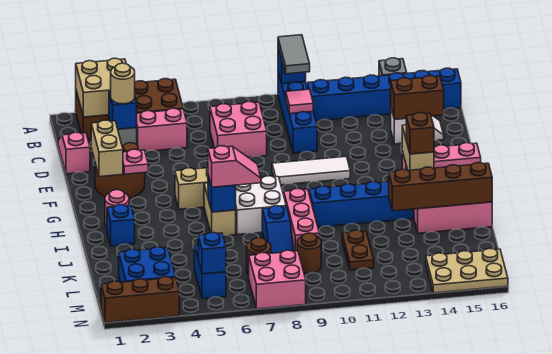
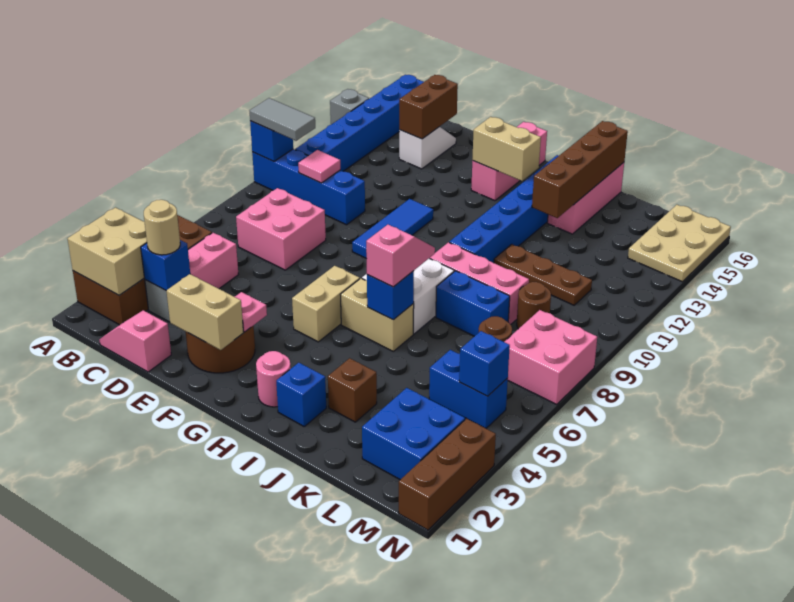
white tile F9:F11 level 1 -> blue tile F9:F11 level 1
brown brick H14 level 3 -> brown brick J3 level 1
blue slope J8:K8 level 1 top J -> blue brick J8:K8 level 1
brown plate K11:L11 level 1 -> brown plate J11:L11 level 1

